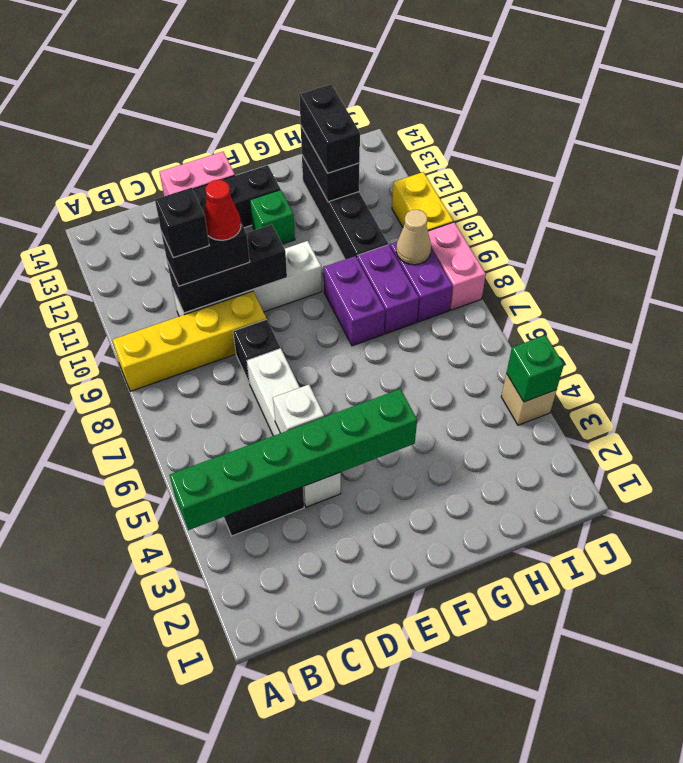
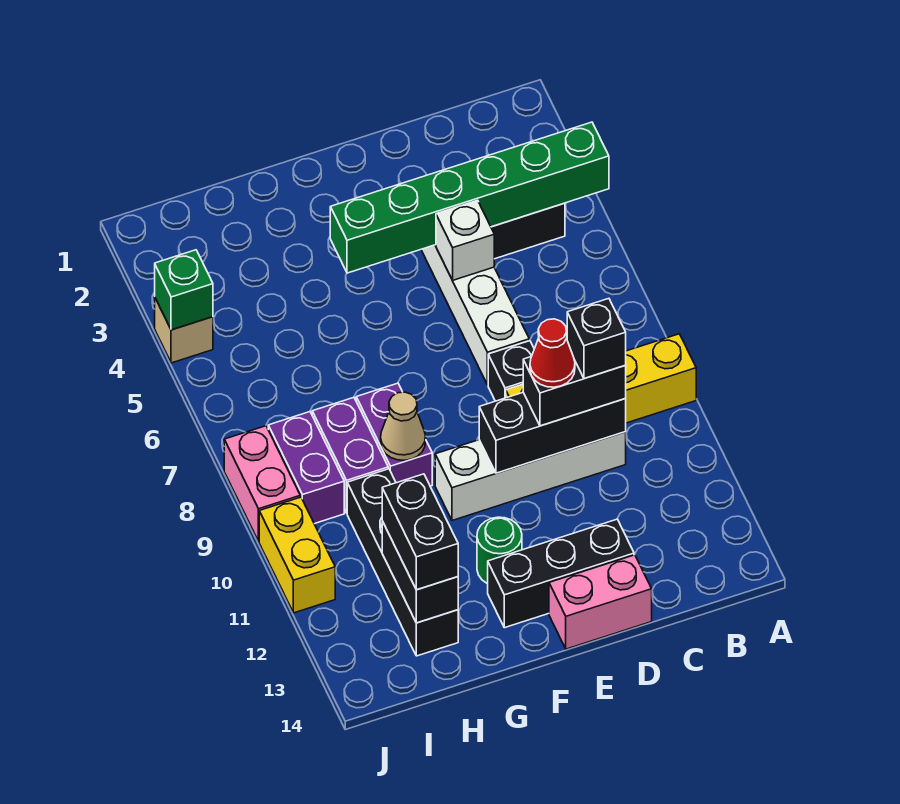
green brick F12 level 1 -> green round brick F12 level 1
tan cone I9 level 2 -> tan cone G9 level 2

